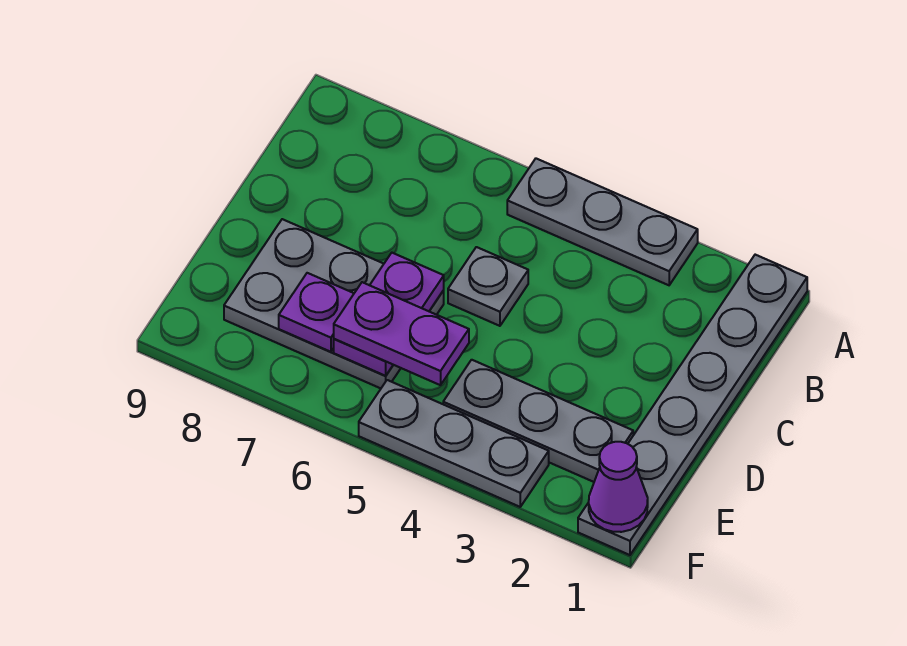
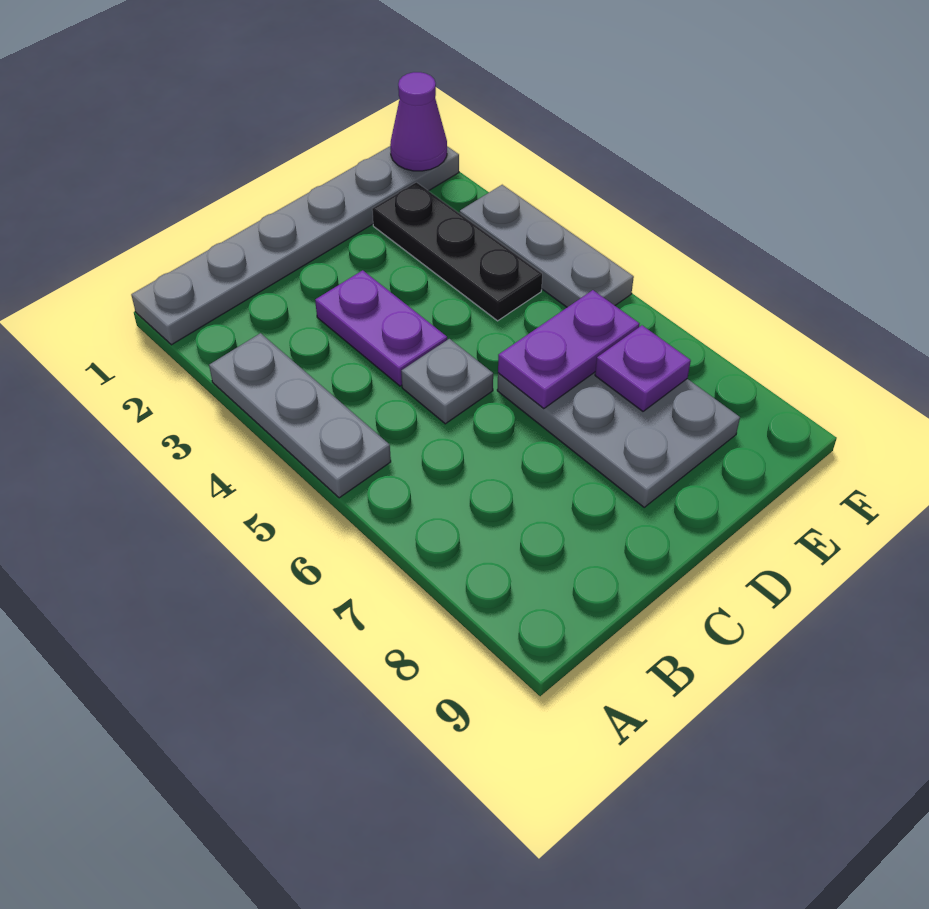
grey plate E2:E4 level 1 -> black plate E2:E4 level 1
purple plate E5:E6 level 3 -> purple plate C3:C4 level 1

